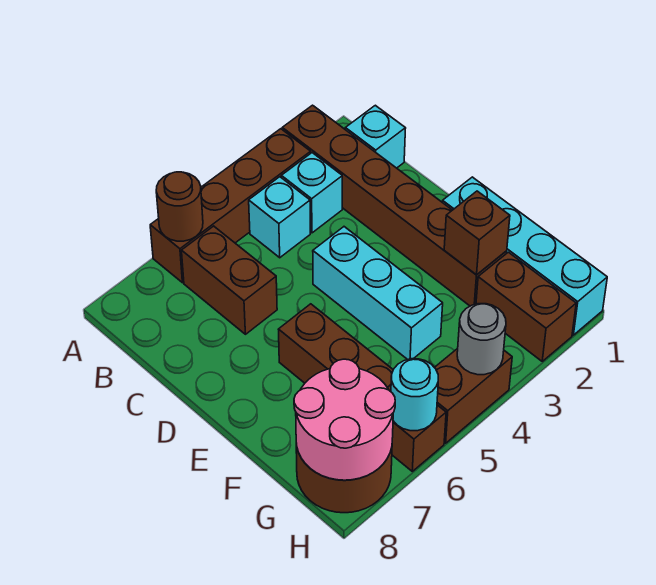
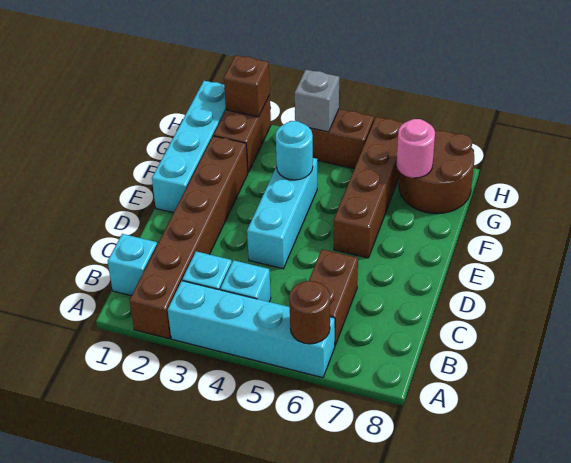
brown brick A3:A6 level 1 -> cyan brick A3:A6 level 1
brown brick F2 level 2 -> brown brick H2 level 2
pink round brick G7:H8 level 2 -> pink round brick G7 level 2
grey round brick H4 level 2 -> grey brick H4 level 2
cyan round brick H6 level 2 -> cyan round brick F4 level 2

